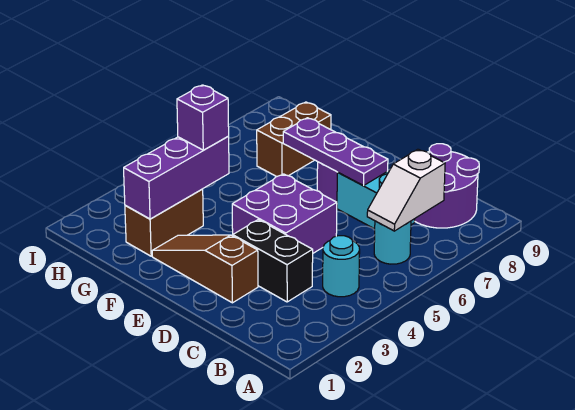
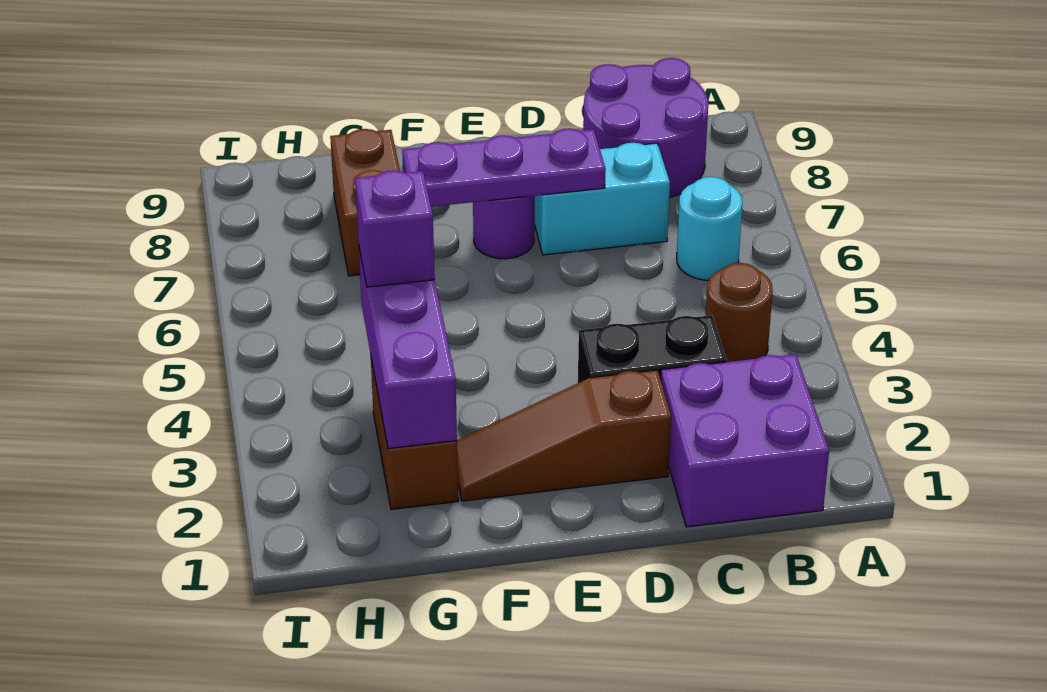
cyan round brick B4 level 1 -> brown round brick B4 level 1
white slope B6:B7 level 2 top 7 -> none
purple brick D4:E5 level 1 -> purple brick B1:C2 level 1

